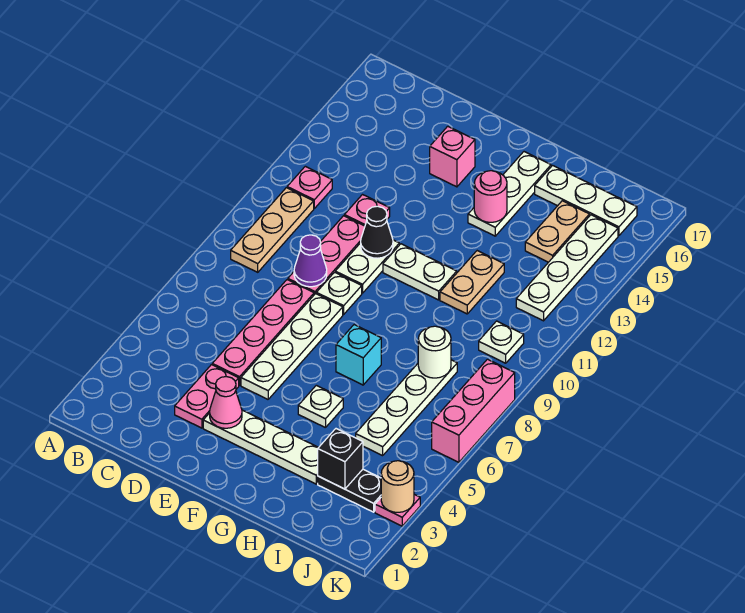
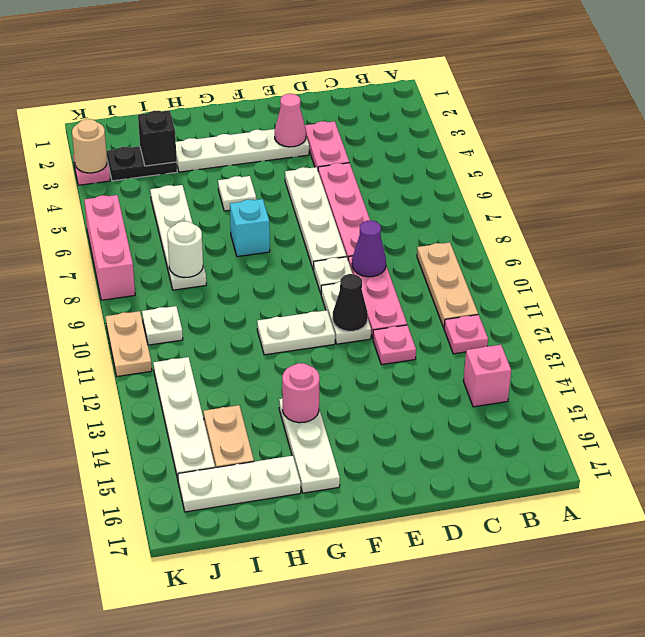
pink brick E15 level 1 -> pink brick B14 level 1
tan plate H11:H12 level 1 -> tan plate K10:K11 level 1

